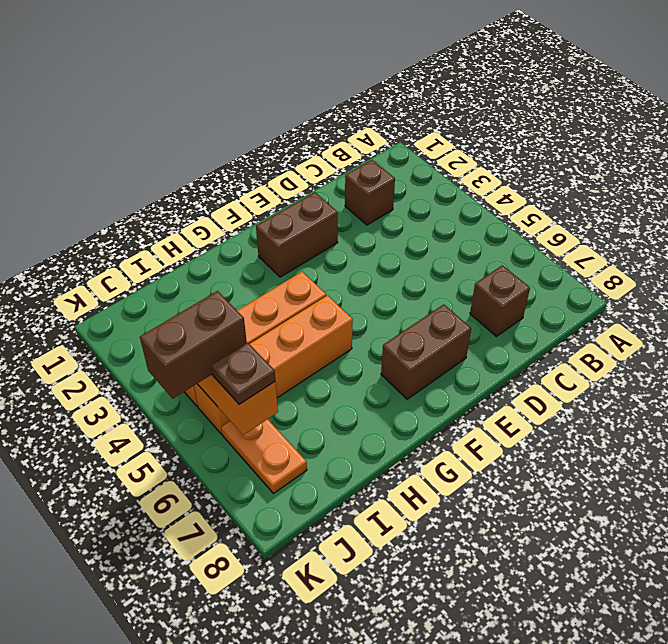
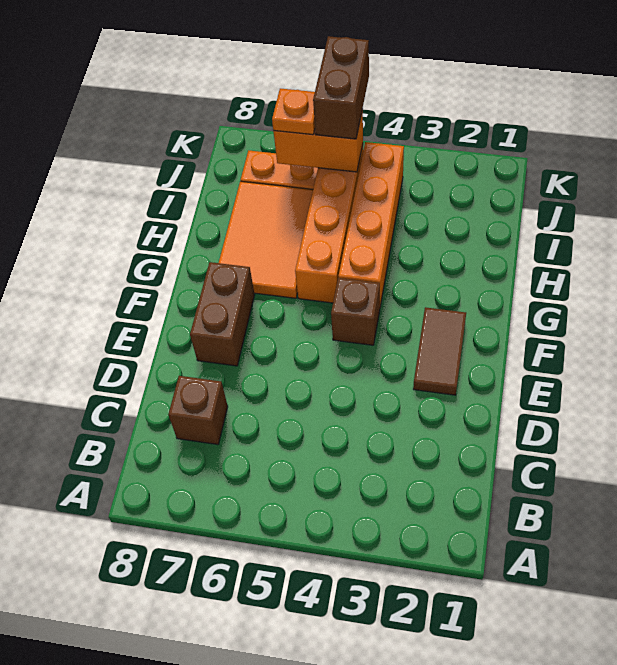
brown brick C2 level 1 -> brown brick F4 level 1
brown brick E2:F2 level 1 -> brown tile E2:F2 level 1
none -> orange tile G6:I7 level 1
brown plate J6 level 3 -> orange plate J6 level 3

